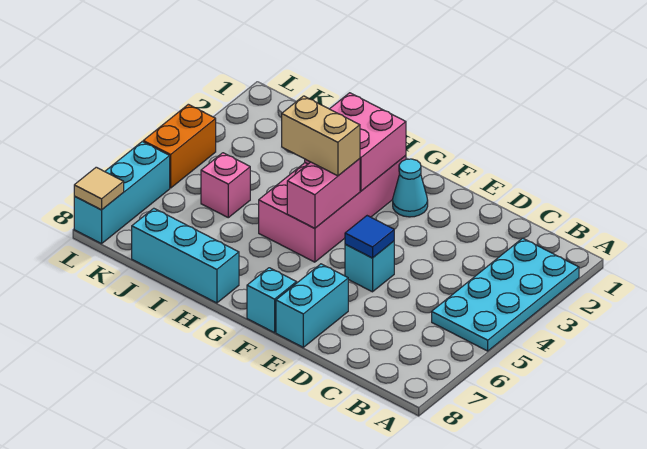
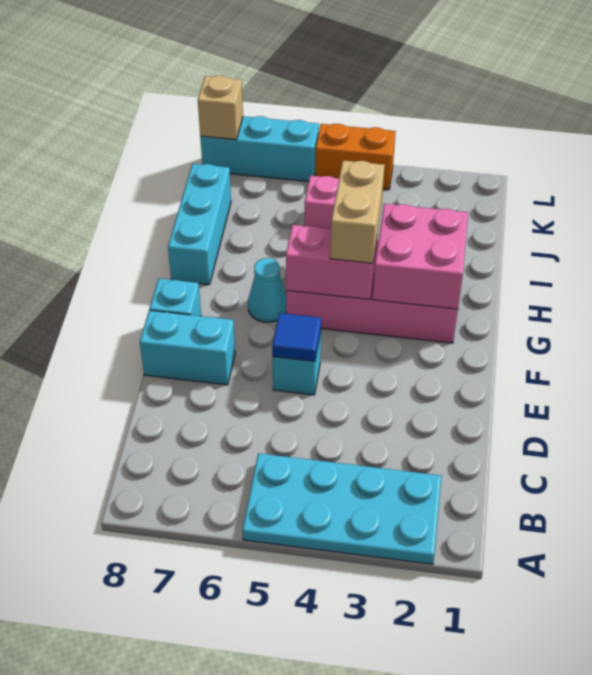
cyan cone F2 level 1 -> cyan cone G6 level 1
tan tile L8 level 2 -> tan brick L8 level 2

